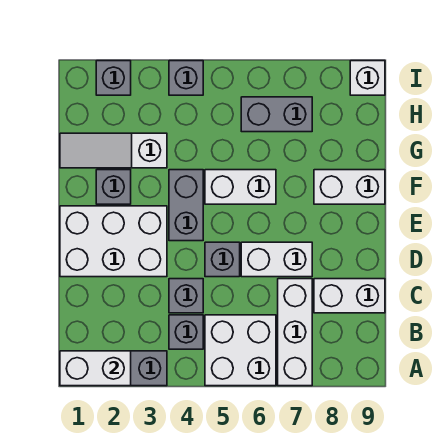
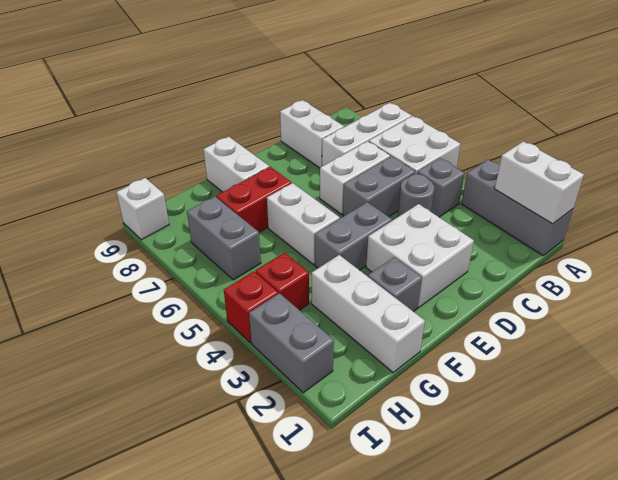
grey brick C4 level 1 -> grey round brick C4 level 1
white brick D1:E3 level 1 -> white brick D2:E3 level 1
grey brick D5 level 1 -> grey brick C5:D5 level 1
white brick D6:D7 level 1 -> white brick C6:D6 level 1
none -> red brick F7:G7 level 1
white slope G1:G3 level 1 top 3 -> white brick G1:G3 level 1
none -> red brick H4 level 1
grey brick I2 level 1 -> grey brick I2:I3 level 1
grey brick I4 level 1 -> red brick I4 level 1

